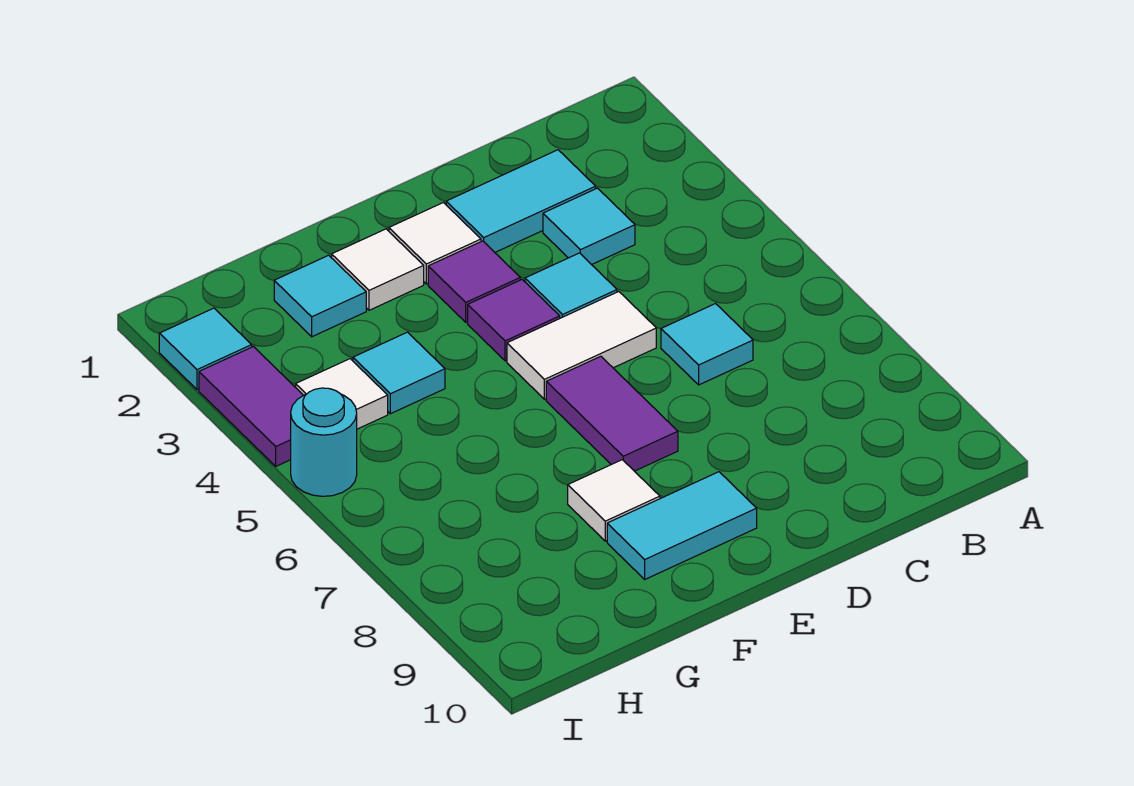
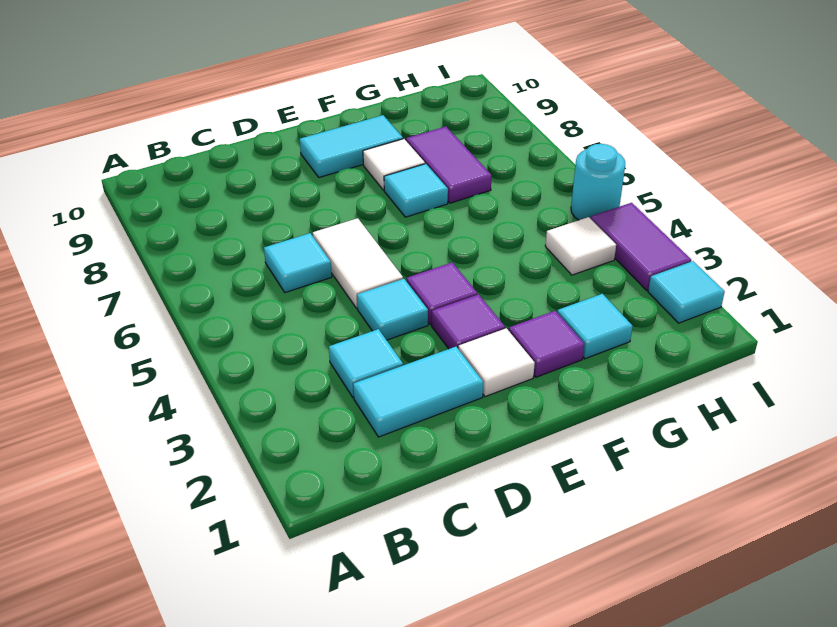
white tile D5:E5 level 1 -> white tile D5:D6 level 1
purple tile E6:E7 level 1 -> purple tile G7:G8 level 1
white tile F2 level 1 -> purple tile F2 level 1
cyan tile G4 level 1 -> cyan tile F7 level 1

